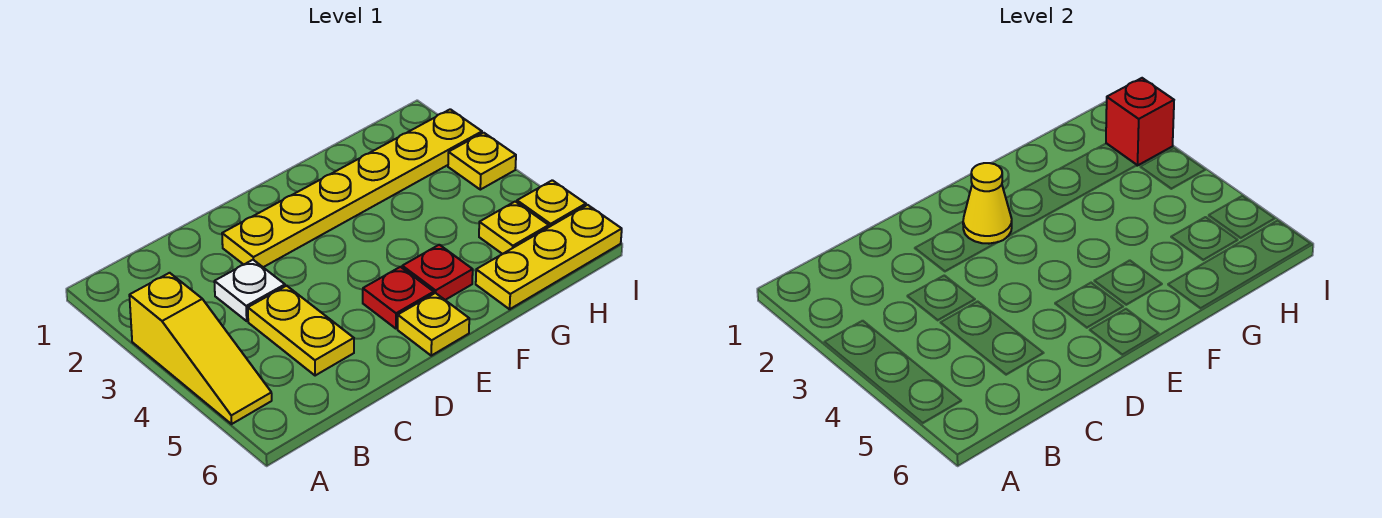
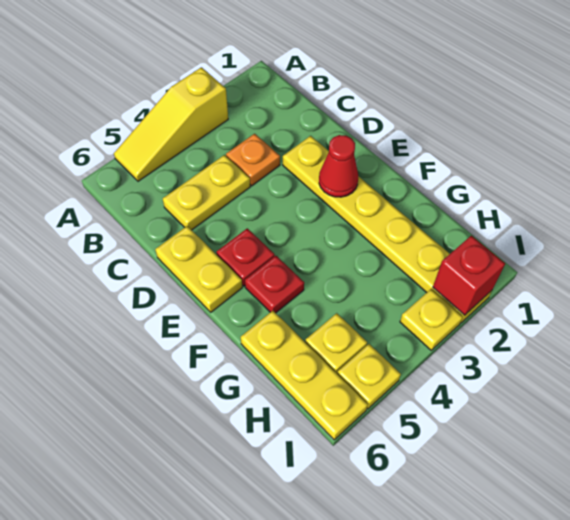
white plate C3 level 1 -> orange plate C3 level 1
yellow cone E2 level 2 -> red cone E2 level 2
yellow plate E6 level 1 -> yellow plate D6:E6 level 1

